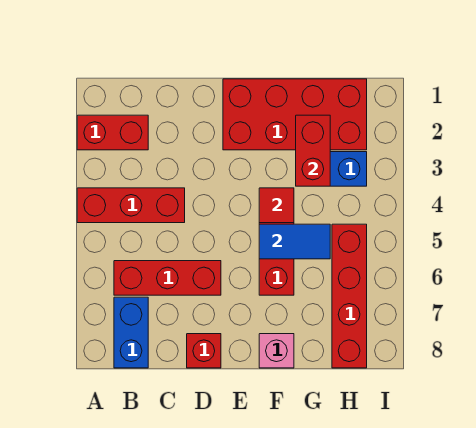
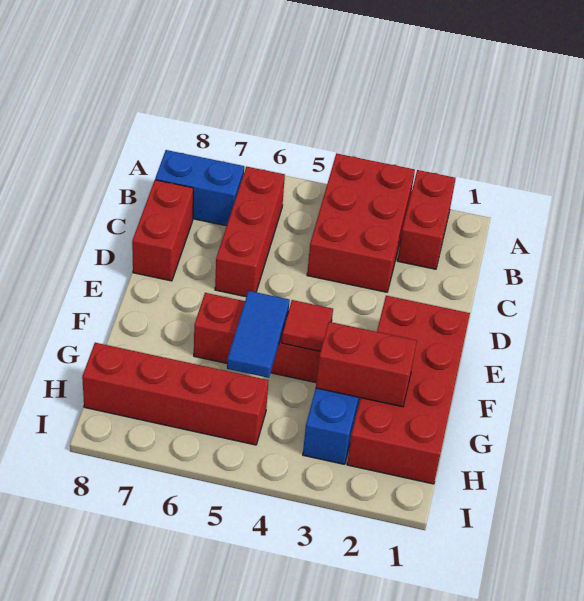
red brick A4:C4 level 1 -> red brick A3:C4 level 1
red brick D8 level 1 -> red brick C8:D8 level 1
pink brick F8 level 1 -> none

